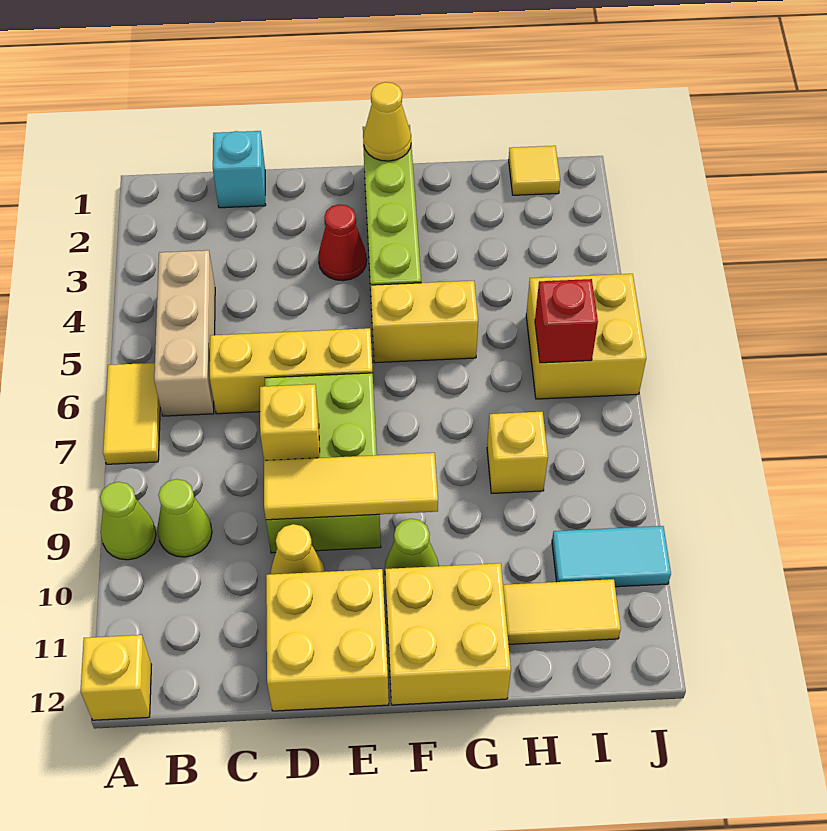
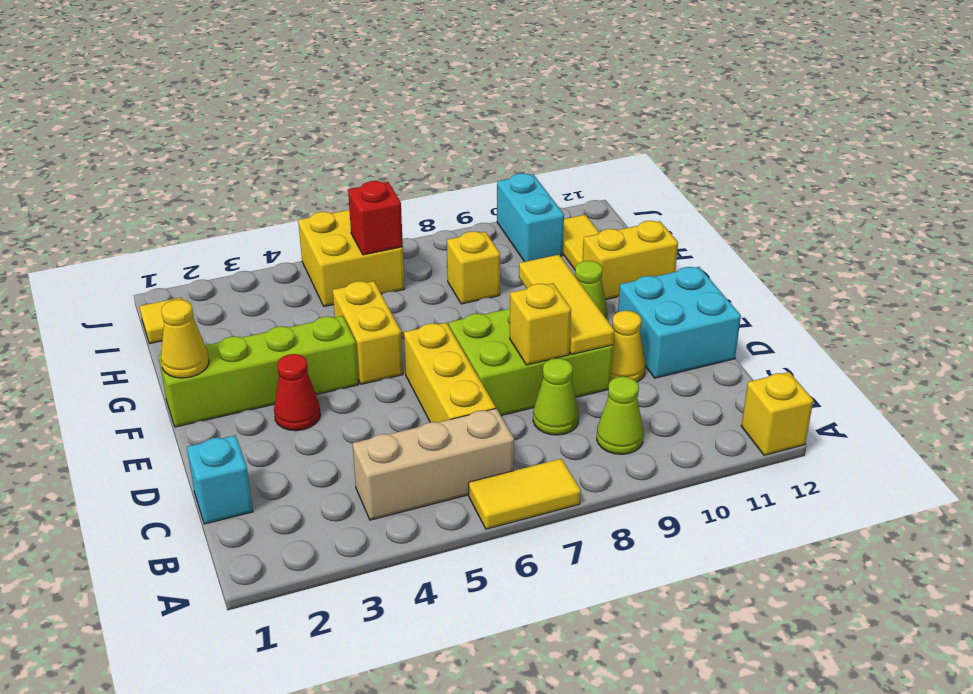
lime cone A9 level 1 -> lime cone C8 level 1
yellow brick D11:E12 level 1 -> cyan brick D11:E12 level 1
yellow brick F11:G12 level 1 -> yellow brick G11:G12 level 1
cyan tile I10:J10 level 1 -> cyan brick I10:J10 level 1

